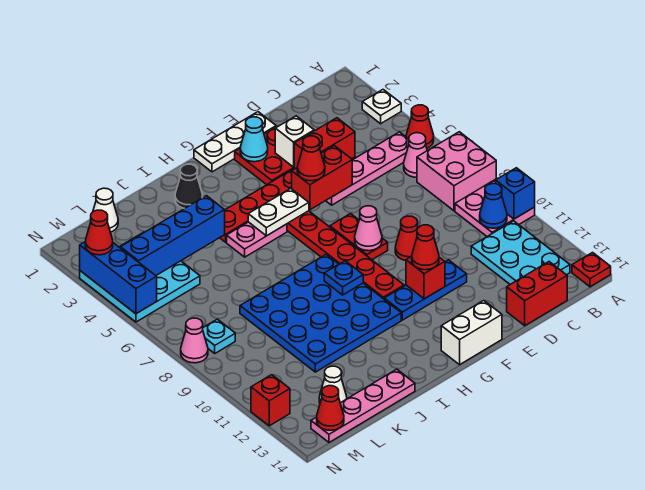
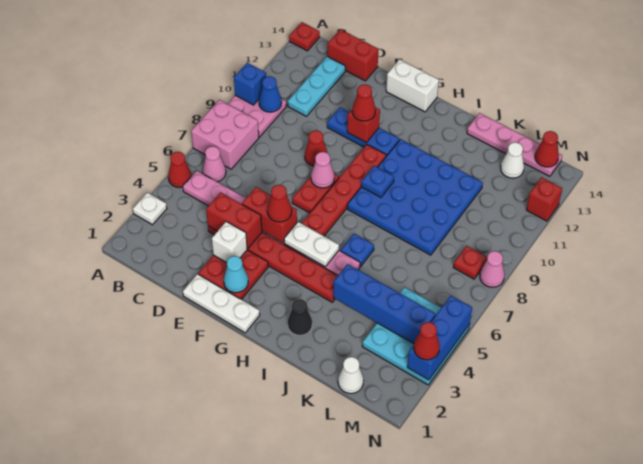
cyan plate B11:C13 level 1 -> cyan plate C11:C13 level 1
none -> blue plate I6 level 1
cyan plate M8 level 1 -> red plate M8 level 1

